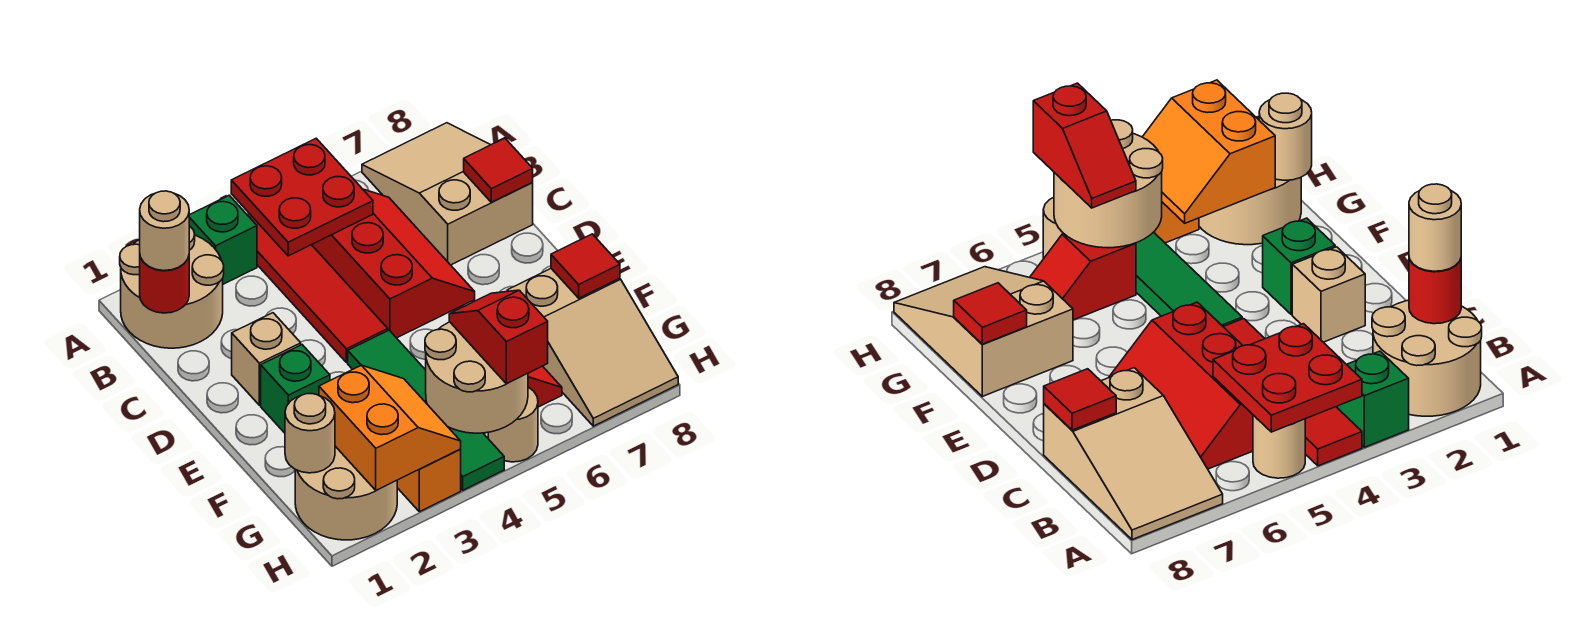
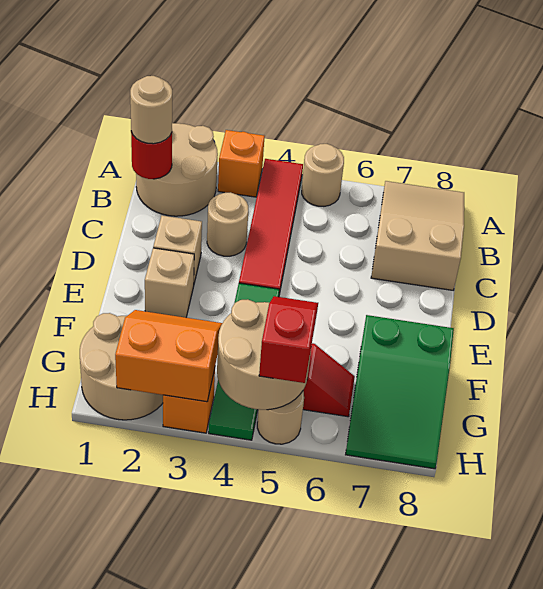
green brick A3 level 1 -> orange brick A3 level 1
red plate A4:B5 level 2 -> none
red slope B5:D6 level 1 top 5 -> none
red tile C8 level 2 -> none
green brick E2 level 1 -> tan brick E2 level 1
tan slope F7:H8 level 1 top F -> green slope F7:H8 level 1 top F
red tile F8 level 2 -> none
tan round brick G1 level 2 -> tan round brick C3 level 1
orange slope G2:H3 level 2 top 2 -> orange slope G2:H3 level 2 top H

